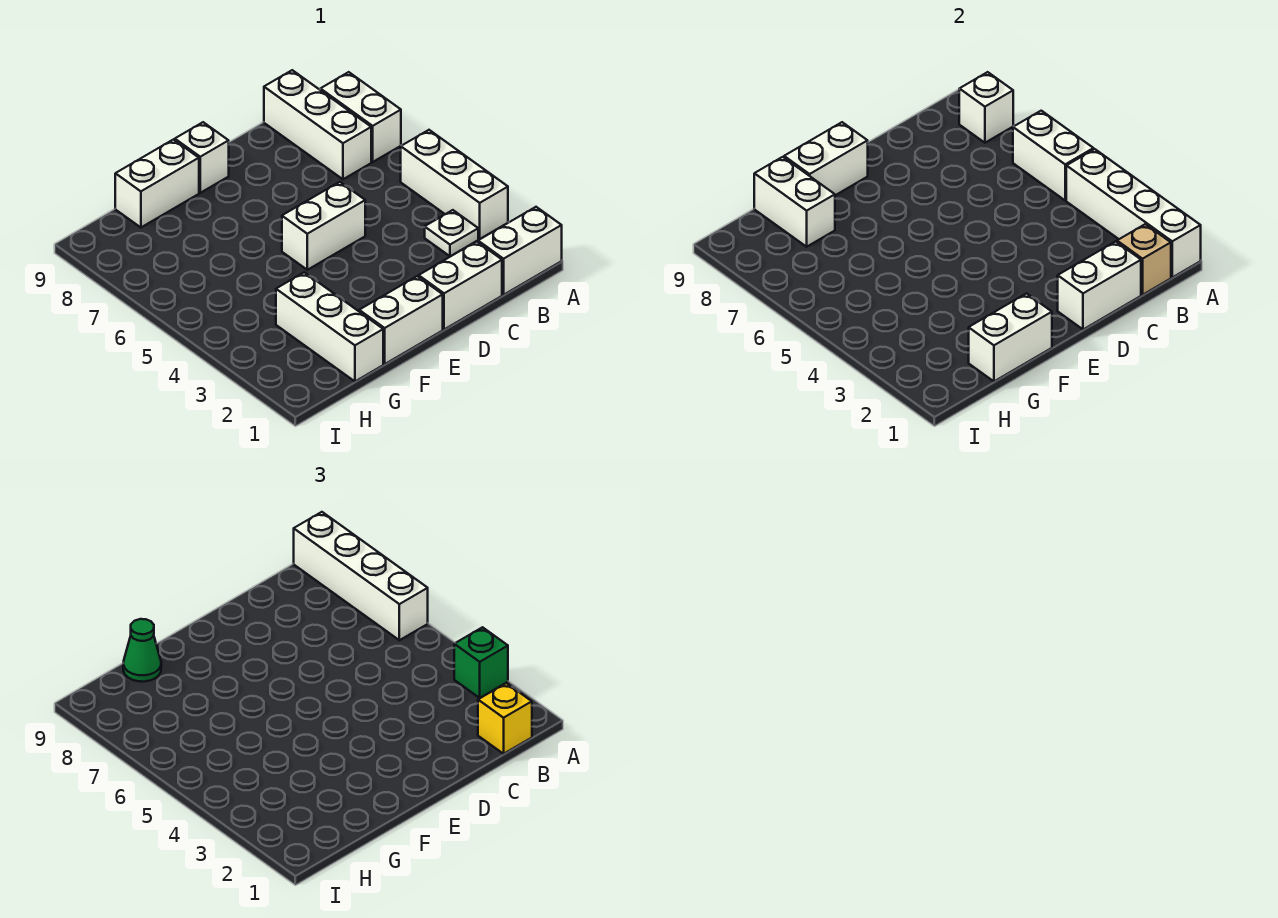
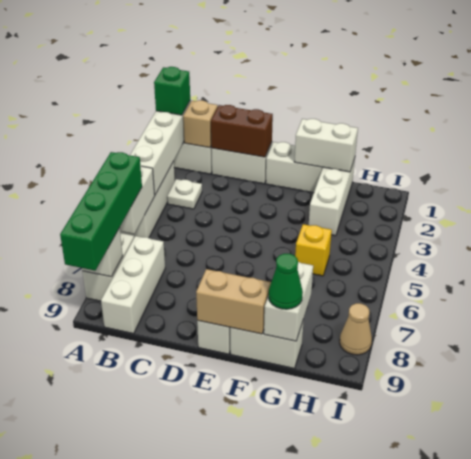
green brick A3 level 3 -> green brick A1 level 3
white brick A6:A9 level 3 -> green brick A6:A9 level 3
yellow brick B1 level 3 -> yellow brick G5 level 1
white brick C1:D1 level 2 -> brown brick C1:D1 level 2
white brick D5:E5 level 1 -> none
white brick E9:F9 level 2 -> tan brick E9:F9 level 2
none -> tan cone I8 level 1

